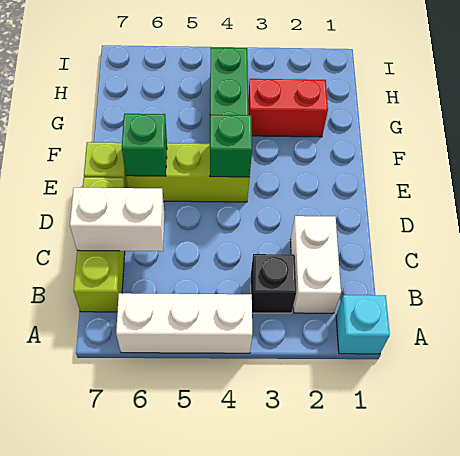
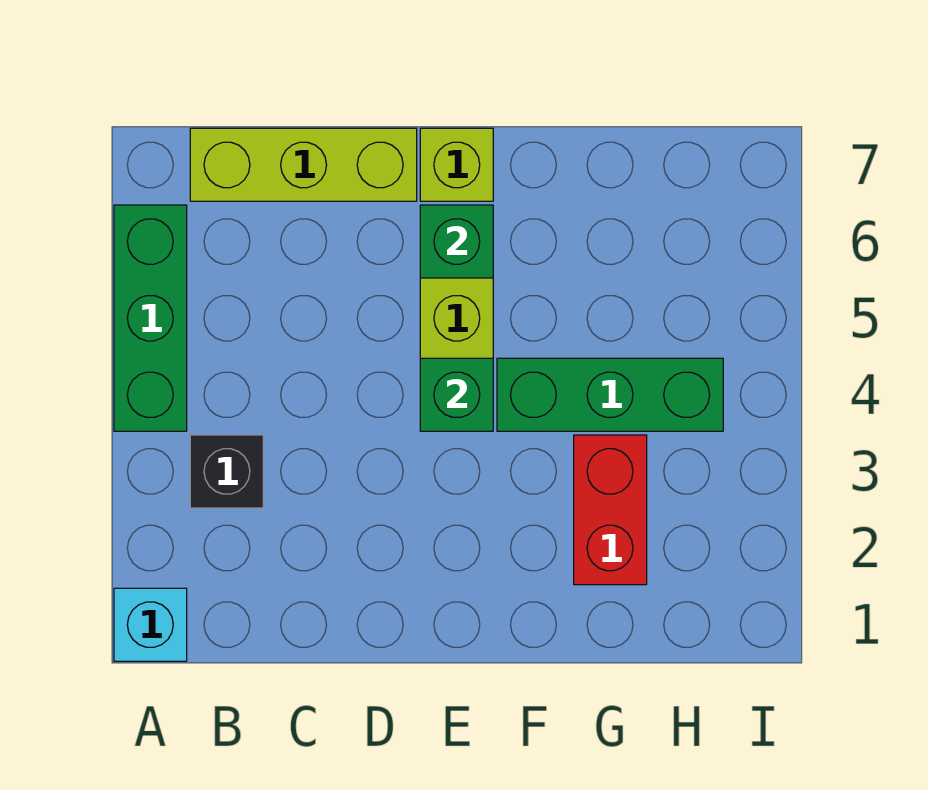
white brick A4:A6 level 1 -> green brick A4:A6 level 1
white brick B2:C2 level 1 -> none
white brick C6:C7 level 2 -> none

